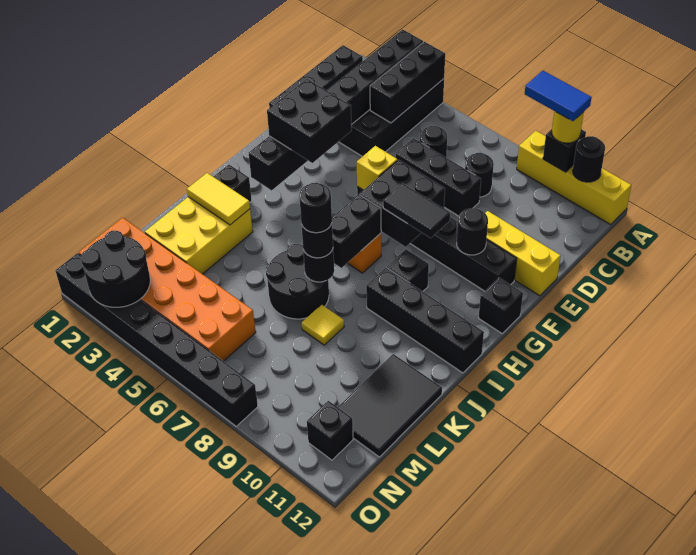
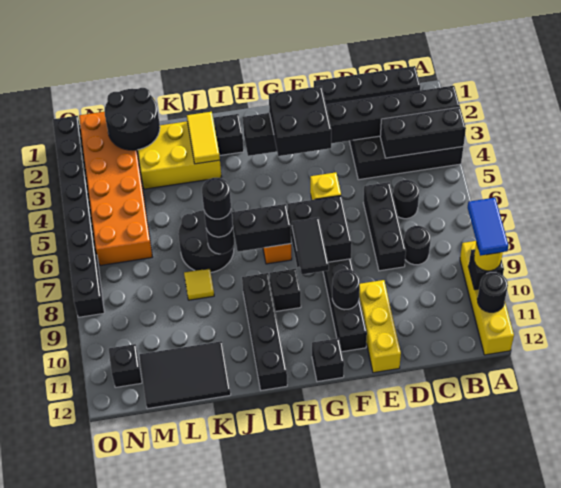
black round brick N2:O3 level 2 -> black round brick L1:M2 level 2

